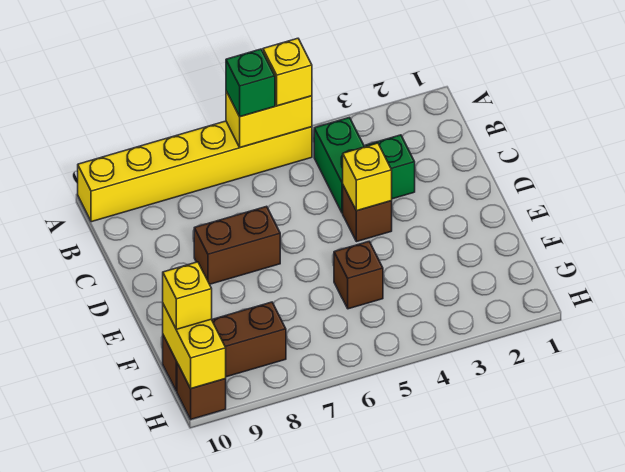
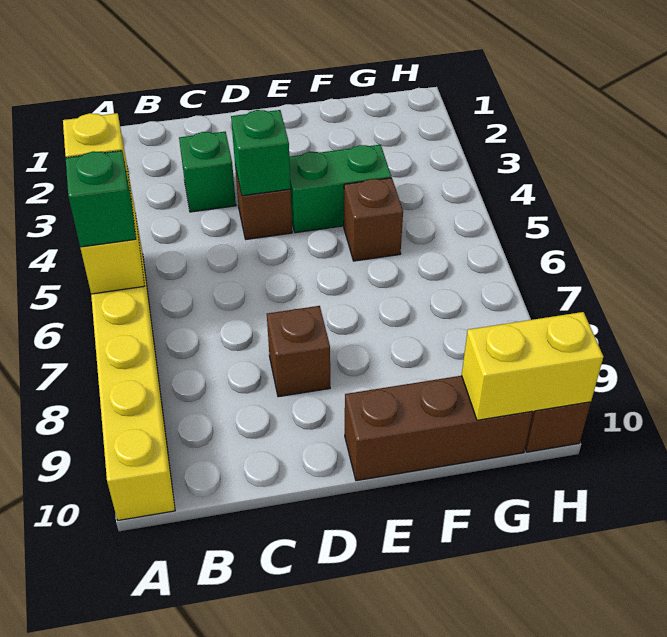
green brick B4:C4 level 1 -> green brick E4:F4 level 1
yellow brick D4 level 2 -> green brick D4 level 2
brown brick D7:D8 level 1 -> brown brick D8 level 1
brown brick G8:G10 level 1 -> brown brick E10:G10 level 1
yellow brick G10 level 3 -> none

